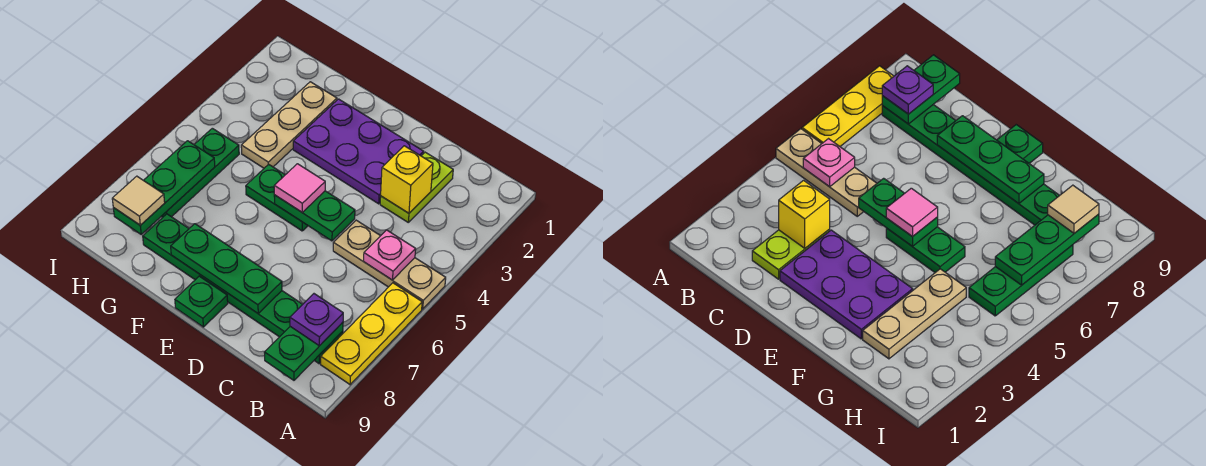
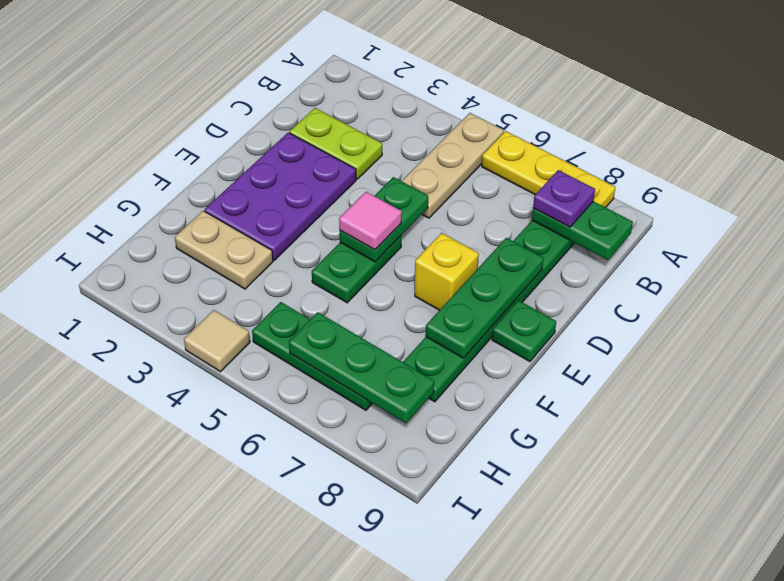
pink plate B5 level 2 -> none
yellow brick C3 level 2 -> yellow brick E7 level 1
tan plate G2:G4 level 1 -> tan plate G2:G3 level 1
tan tile H8 level 3 -> tan tile I4 level 1

